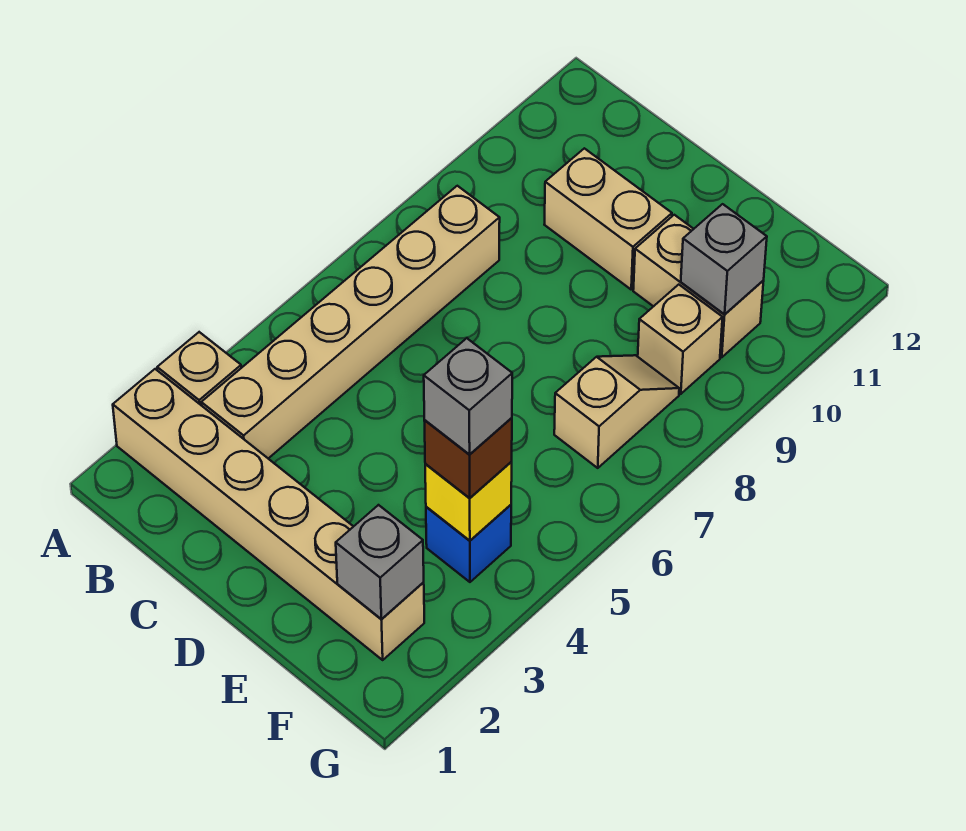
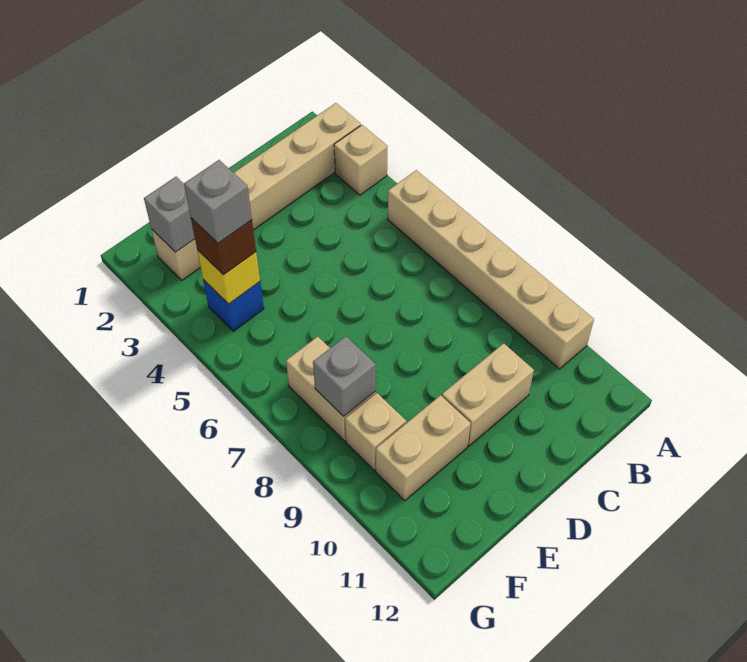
tan brick B3:B8 level 1 -> tan brick A5:A10 level 1
tan slope F7:F8 level 1 top 7 -> tan brick F7:F8 level 1
grey brick F10 level 2 -> grey brick F8 level 2

